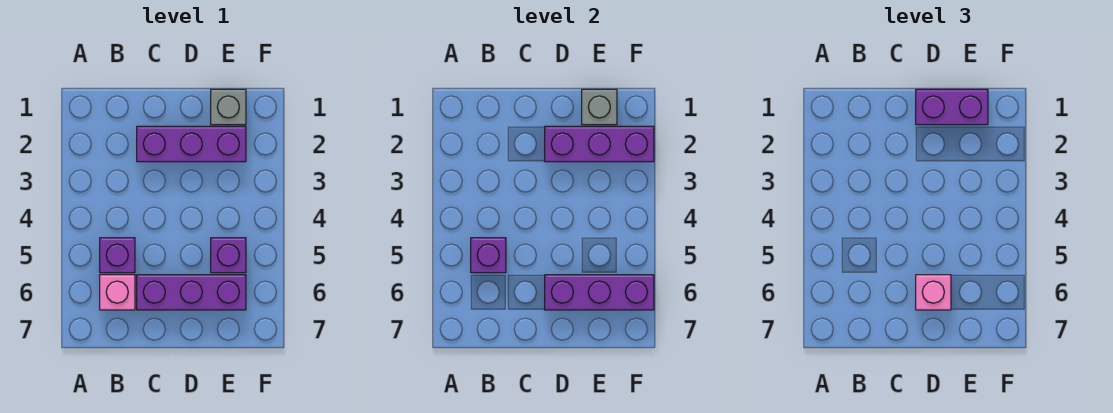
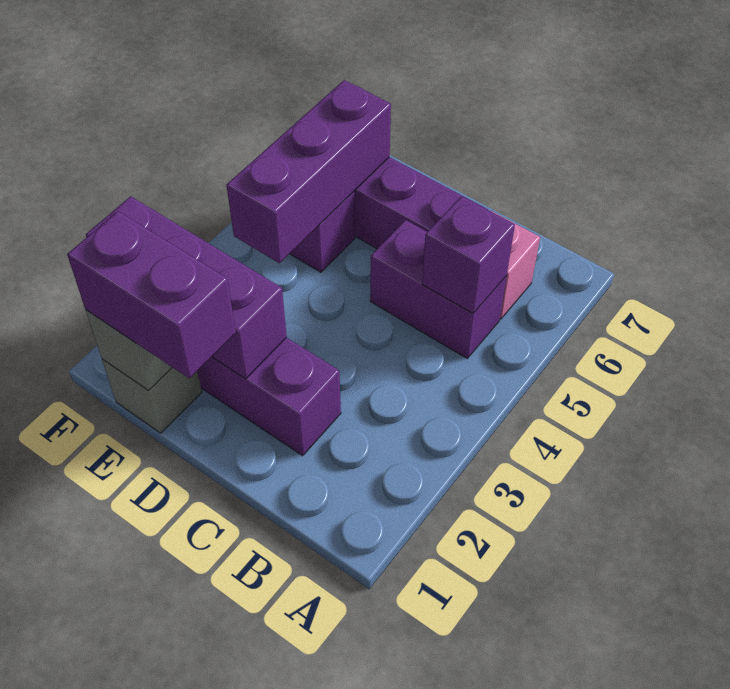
purple brick B5 level 1 -> purple brick B5:C5 level 1
purple brick D6:F6 level 2 -> purple brick E4:E6 level 2
pink brick D6 level 3 -> none

